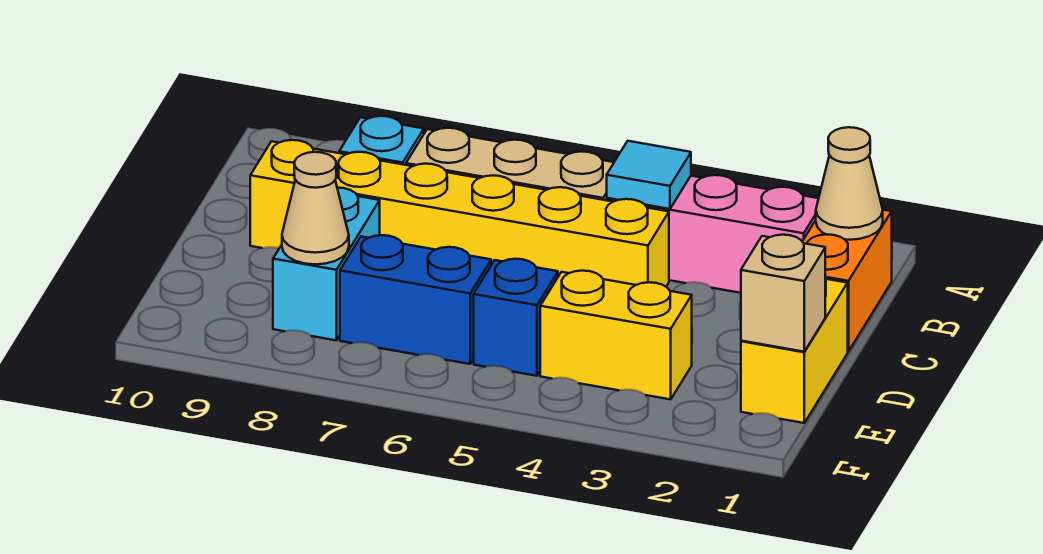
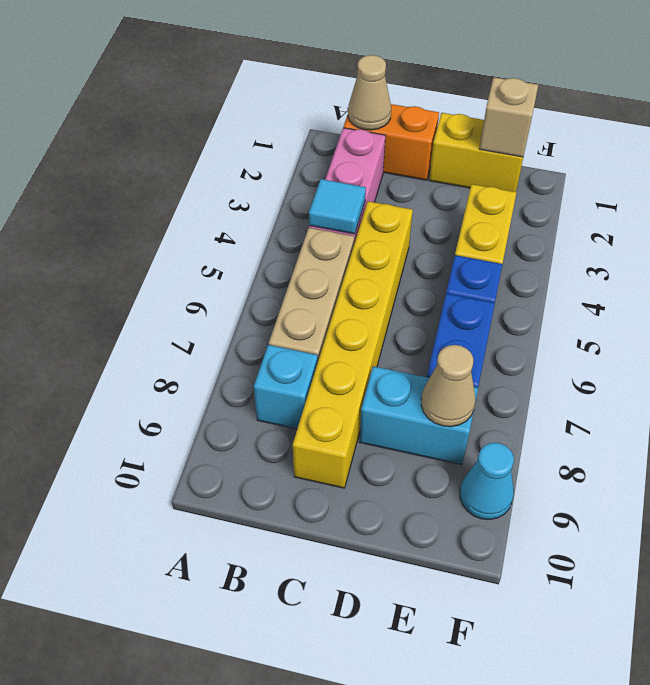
none -> cyan cone F9 level 1

